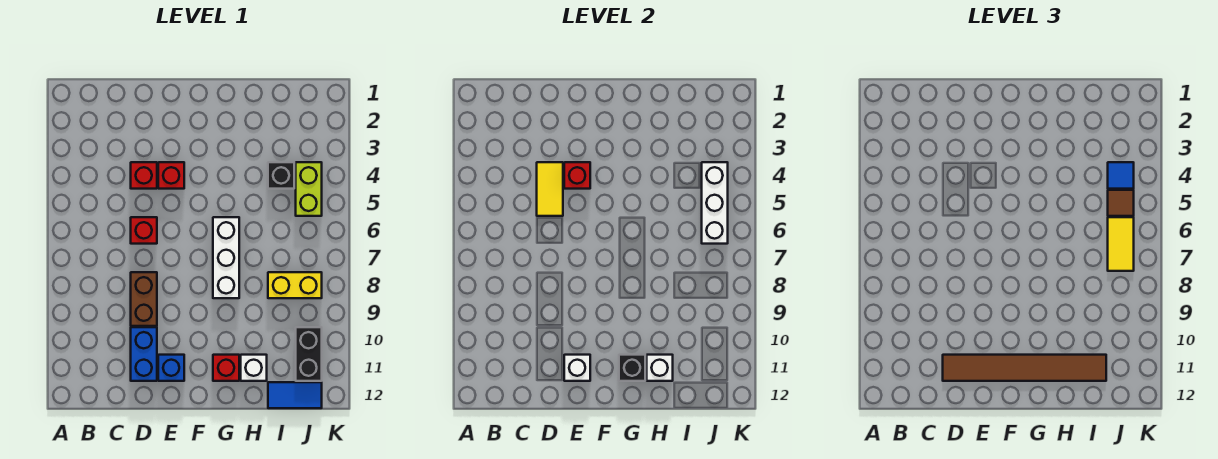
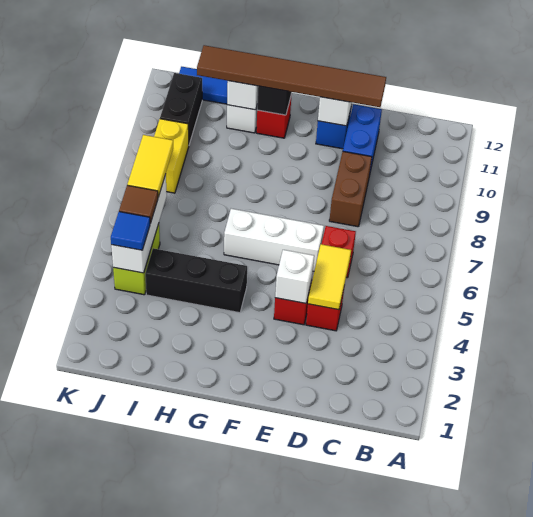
red brick E4 level 2 -> white brick E4 level 2
white brick G6:G8 level 1 -> white brick E6:G6 level 1
black brick I4 level 1 -> black brick G4:I4 level 1
yellow brick I8:J8 level 1 -> yellow brick J8:J9 level 1

